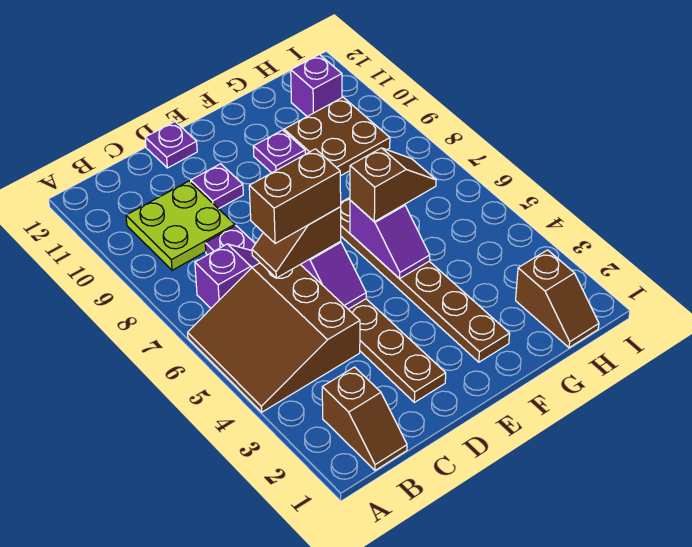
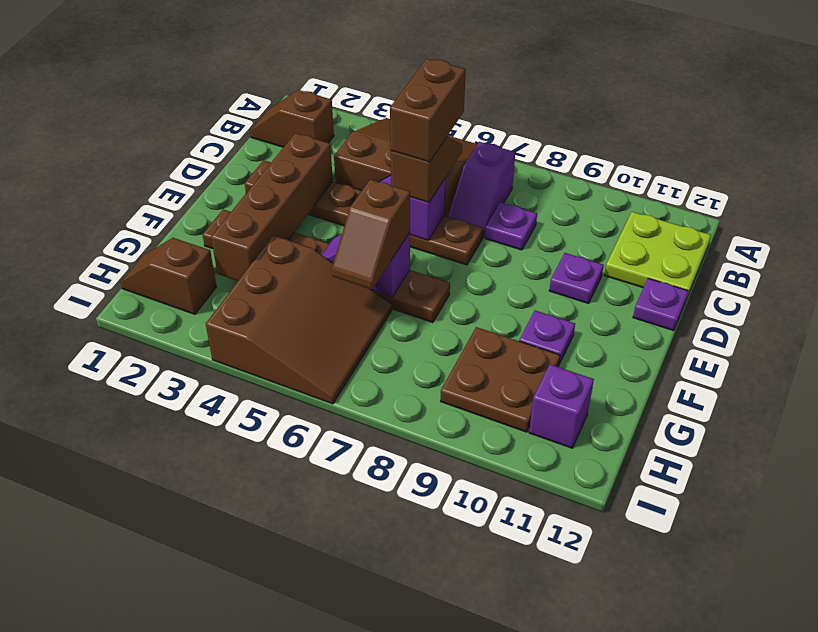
lime plate B9:C10 level 1 -> lime plate B11:C12 level 1
none -> brown brick D3:G3 level 2
none -> brown slope G4:I6 level 1 top 4

